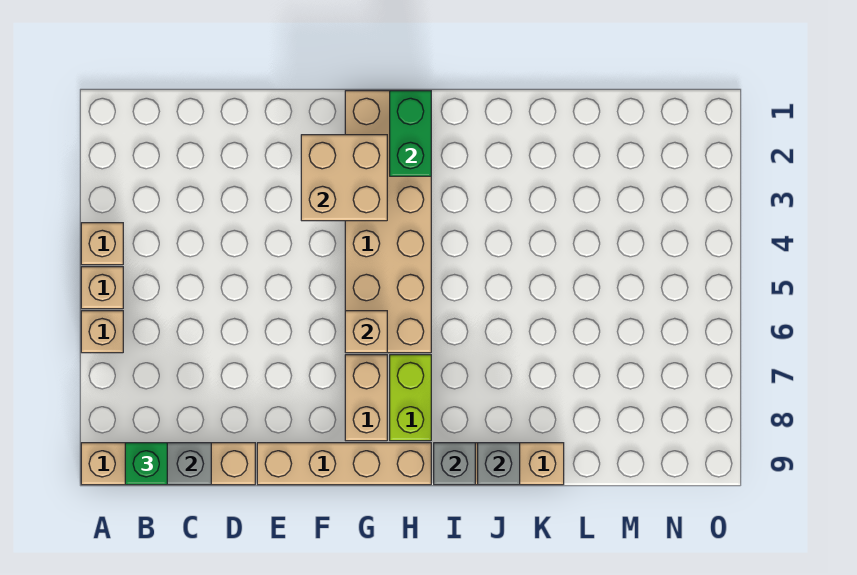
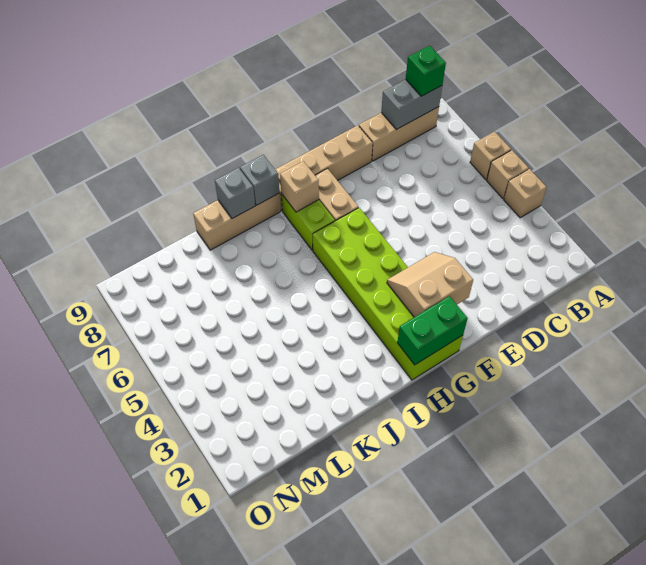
tan brick A9:D9 level 1 -> tan brick B9:D9 level 1
tan brick F2:G3 level 2 -> tan slope F2:G3 level 2 top 2
tan brick G1:H6 level 1 -> lime brick G1:H6 level 1
tan brick G6 level 2 -> tan brick H8 level 2
green brick H1:H2 level 2 -> green brick G1:H1 level 2

